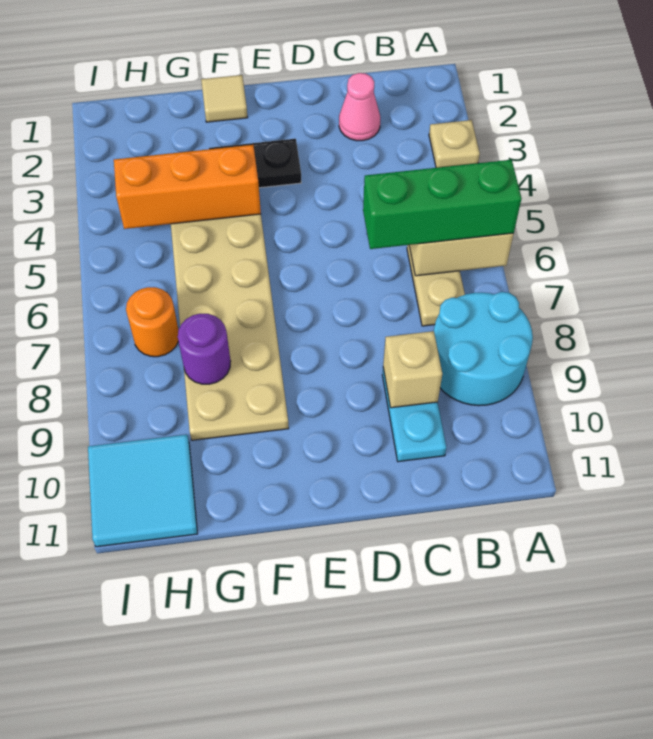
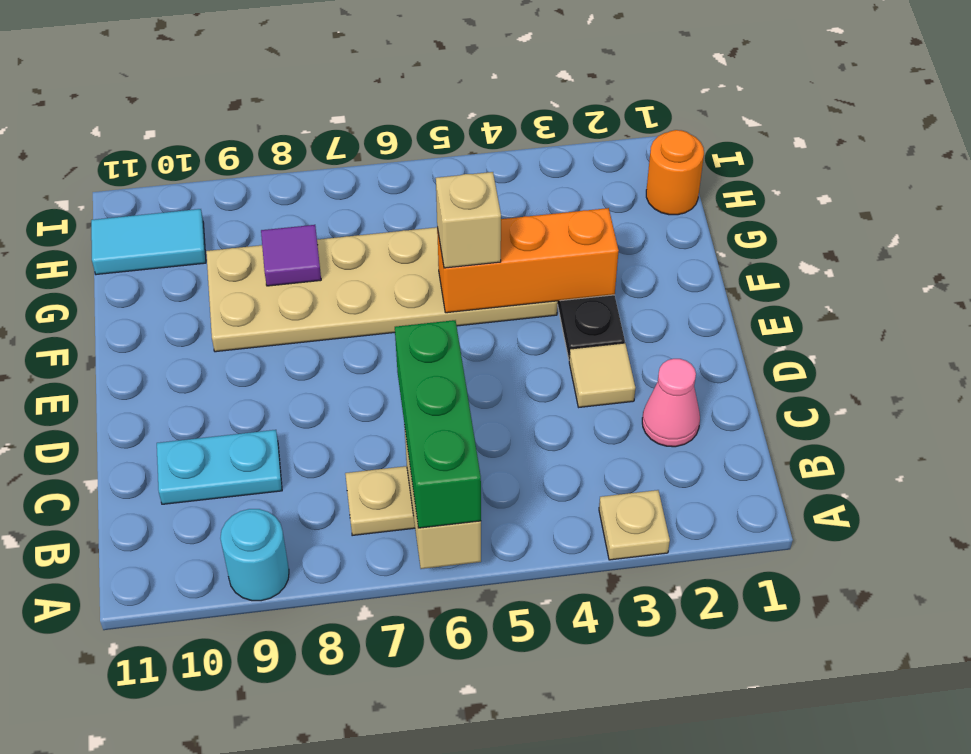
cyan round brick A8:B9 level 1 -> cyan round brick A9 level 1
tan brick C9 level 2 -> tan brick F5 level 3
tan tile F1 level 1 -> tan tile D3 level 1
orange brick F4:H4 level 2 -> orange brick F3:F5 level 2
purple round brick G8 level 2 -> purple tile G8 level 2
orange round brick H7 level 1 -> orange round brick H1 level 1
cyan tile H10:I11 level 1 -> cyan tile H10:H11 level 1

